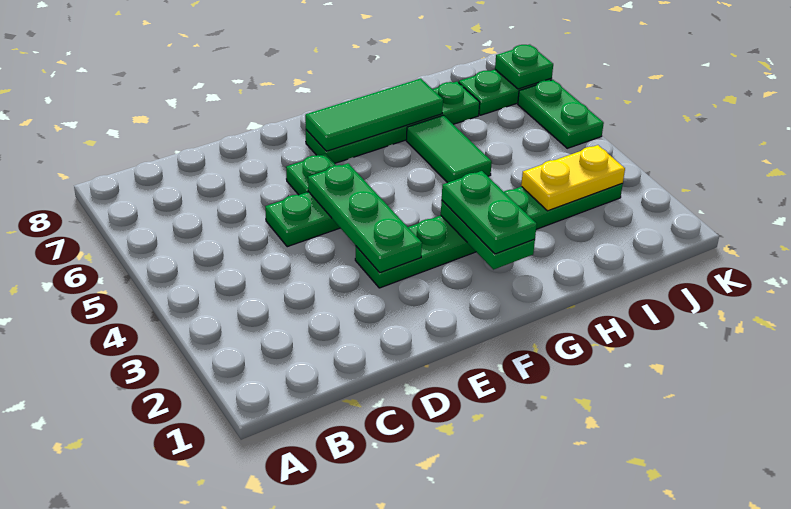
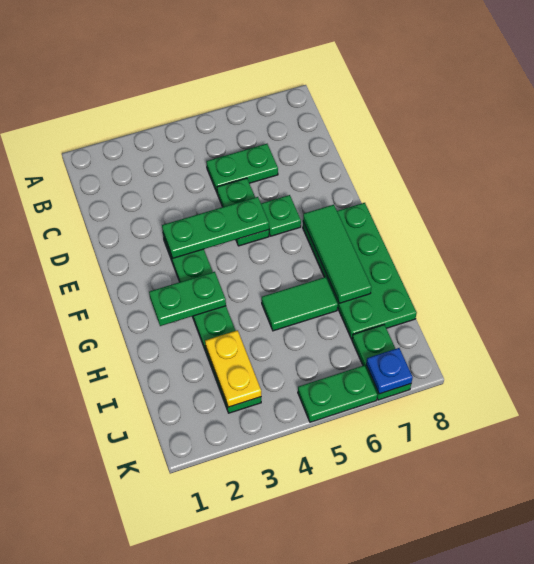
green plate F7:I7 level 1 -> green plate F7:I8 level 1
green plate G2:G3 level 3 -> green plate C5:C6 level 1
green plate K7 level 2 -> blue plate K7 level 2

